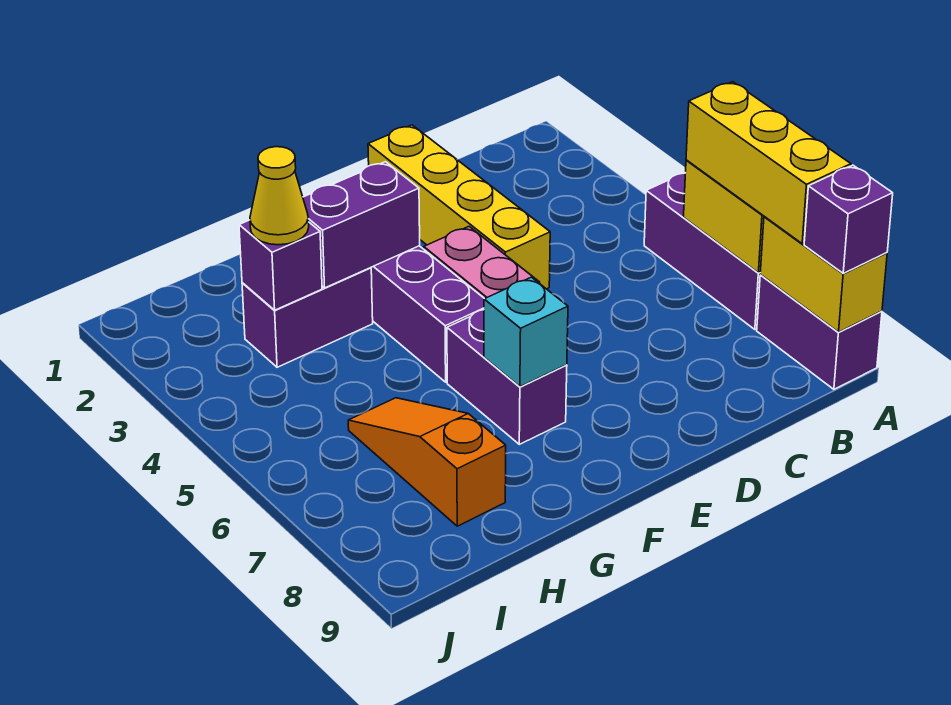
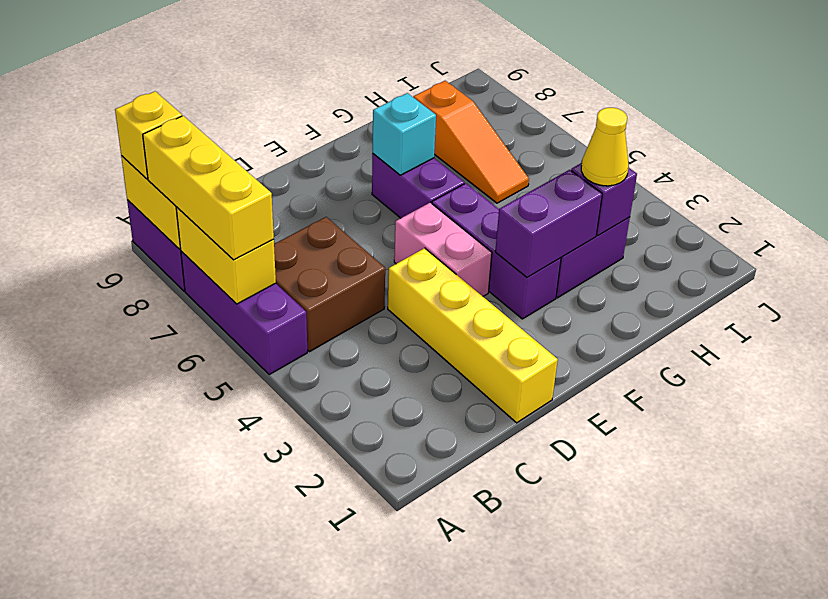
purple brick A9 level 3 -> yellow brick A9 level 3
none -> brown brick B5:C6 level 1

